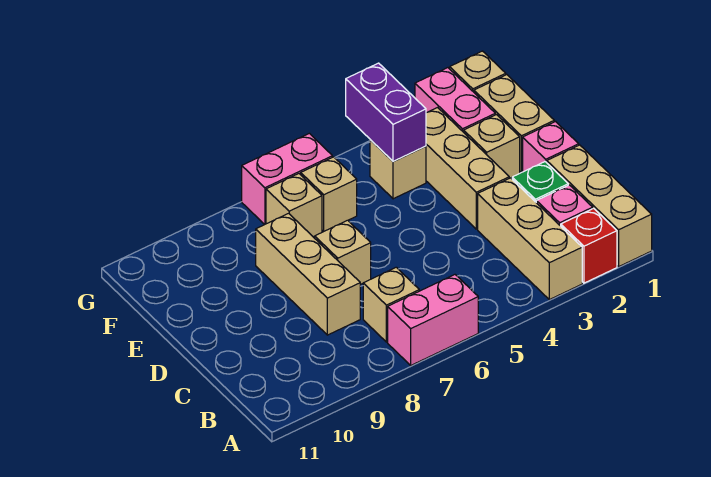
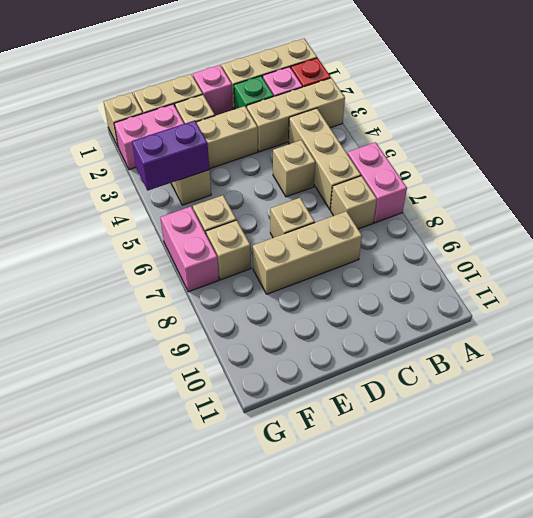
none -> tan brick B4:B6 level 1
none -> tan brick C5 level 1

